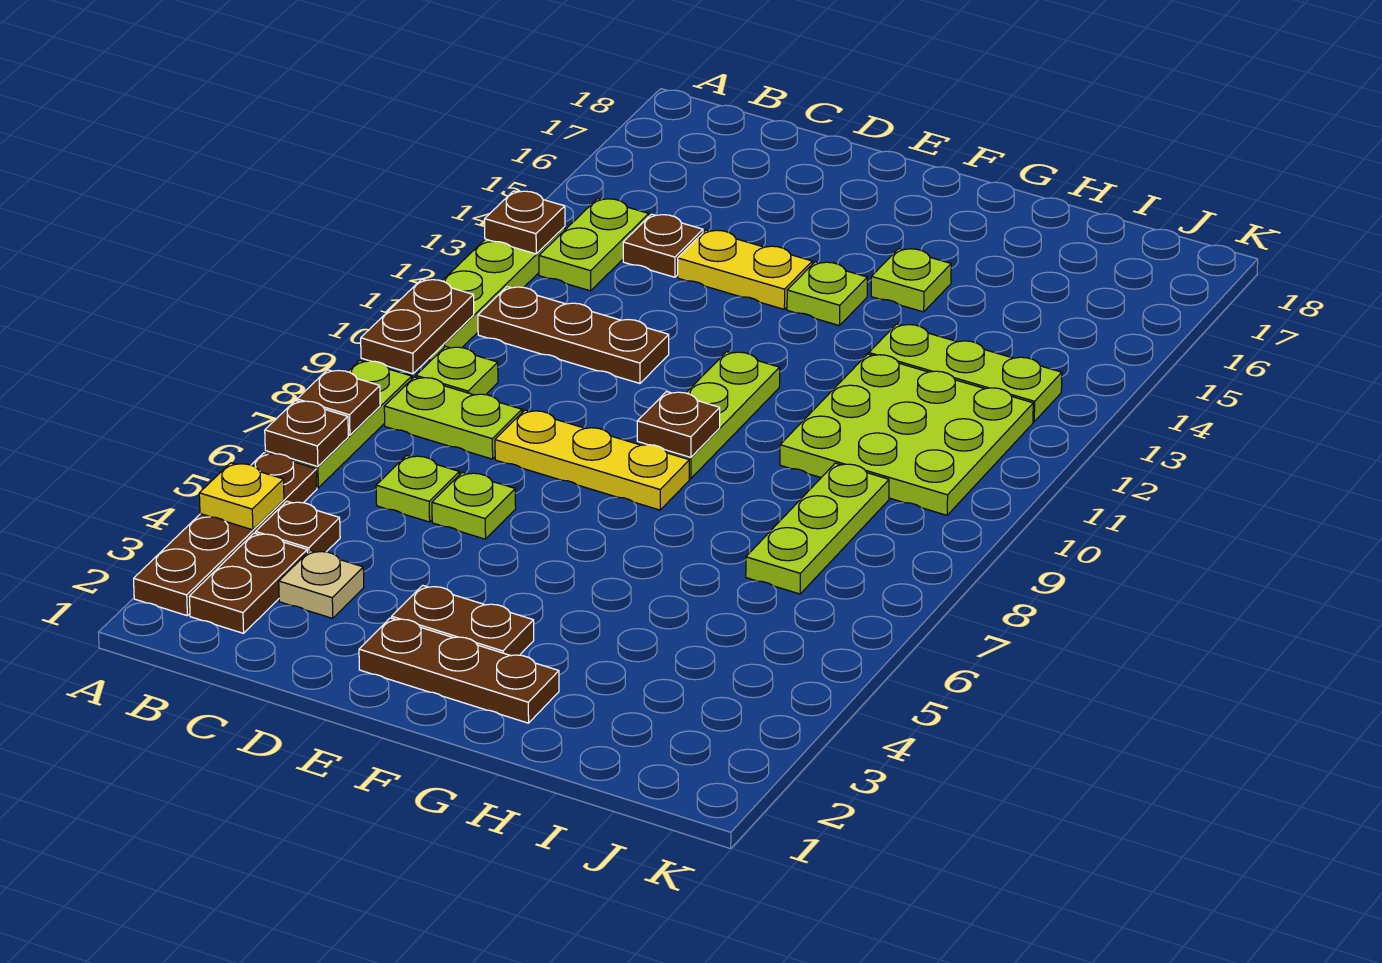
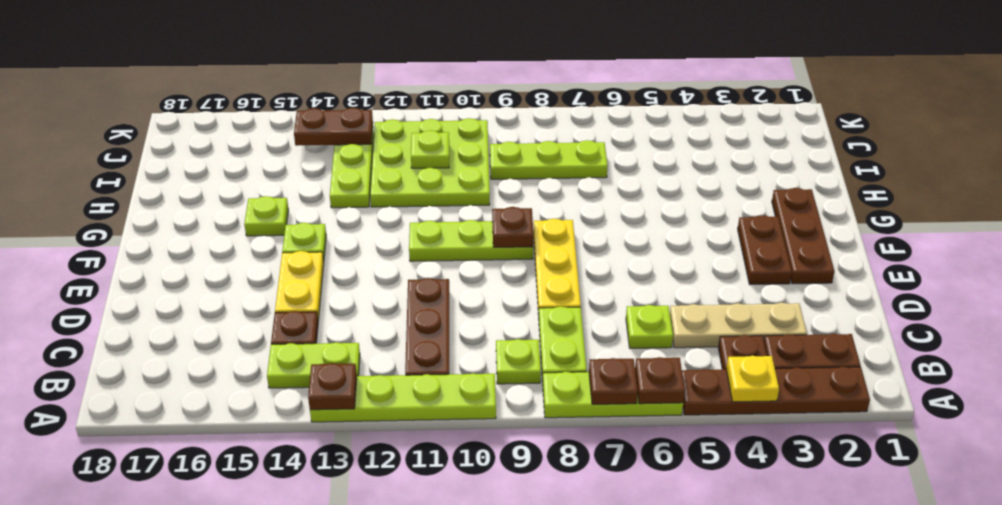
brown plate A9:A10 level 2 -> brown plate J13:J14 level 2
tan plate C3 level 1 -> tan plate C3:C5 level 1
lime plate D6 level 1 -> lime plate I11 level 2

